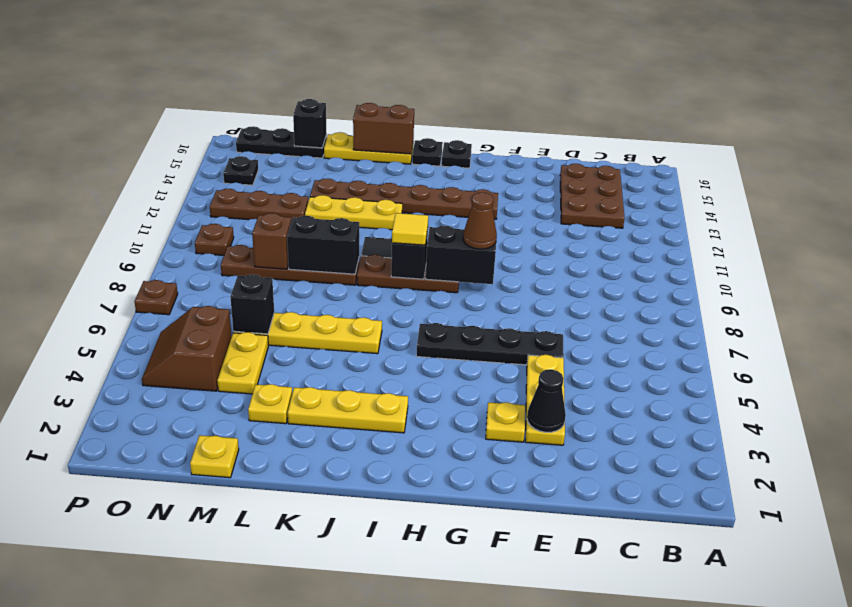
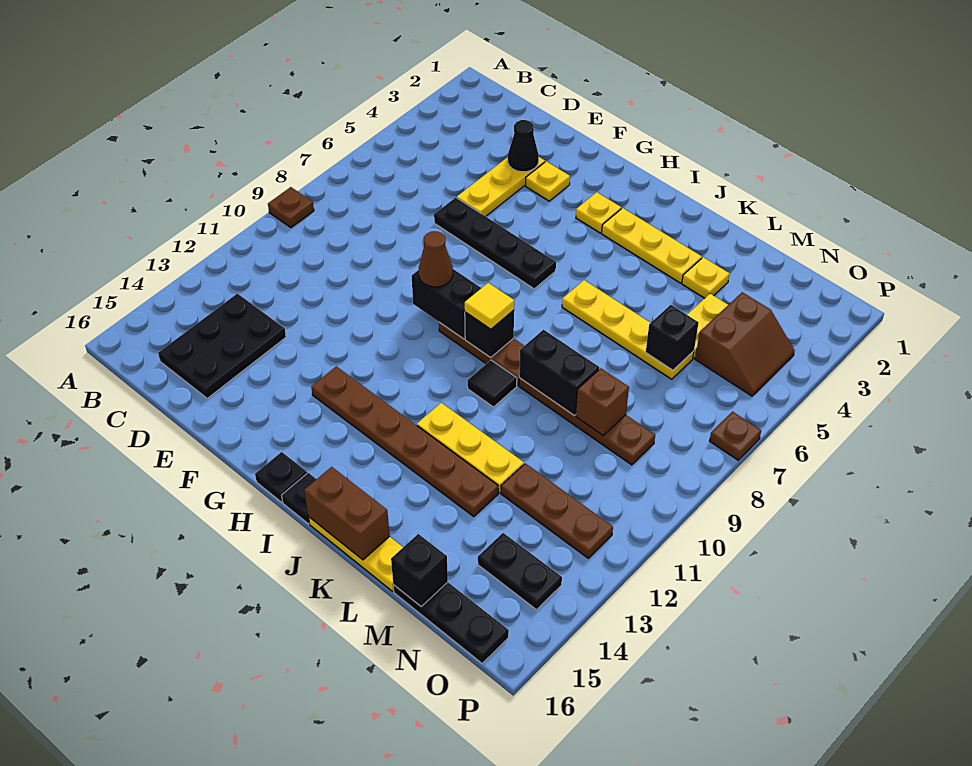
brown plate C13:D15 level 1 -> black plate C13:D15 level 1
yellow plate M1 level 1 -> yellow plate H3 level 1
brown plate O10 level 1 -> brown plate A9 level 1
black plate O14 level 1 -> black plate N14:O14 level 1

